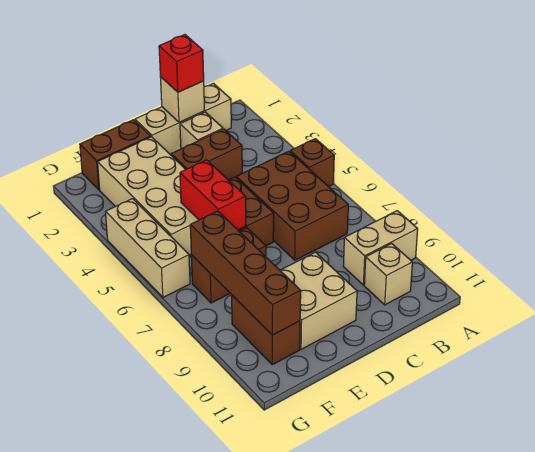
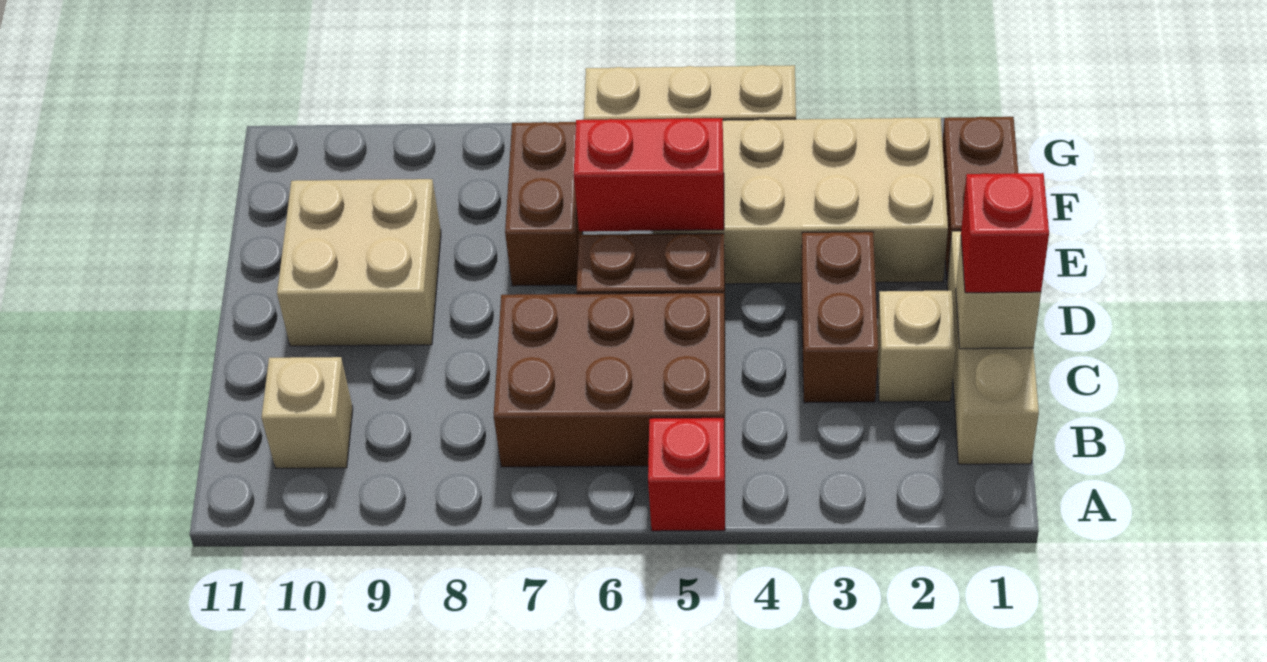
brown brick A5 level 1 -> red brick A5 level 1
tan brick A9:B9 level 1 -> none
brown brick F7:F10 level 2 -> none
brown brick F9:F10 level 1 -> none

